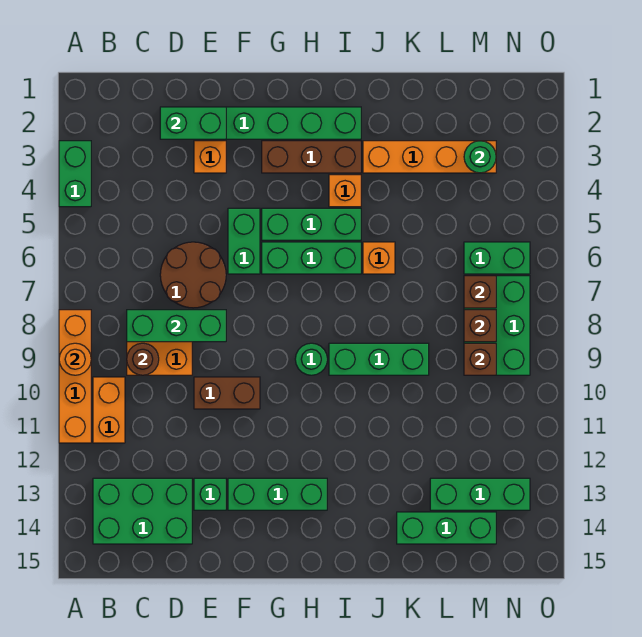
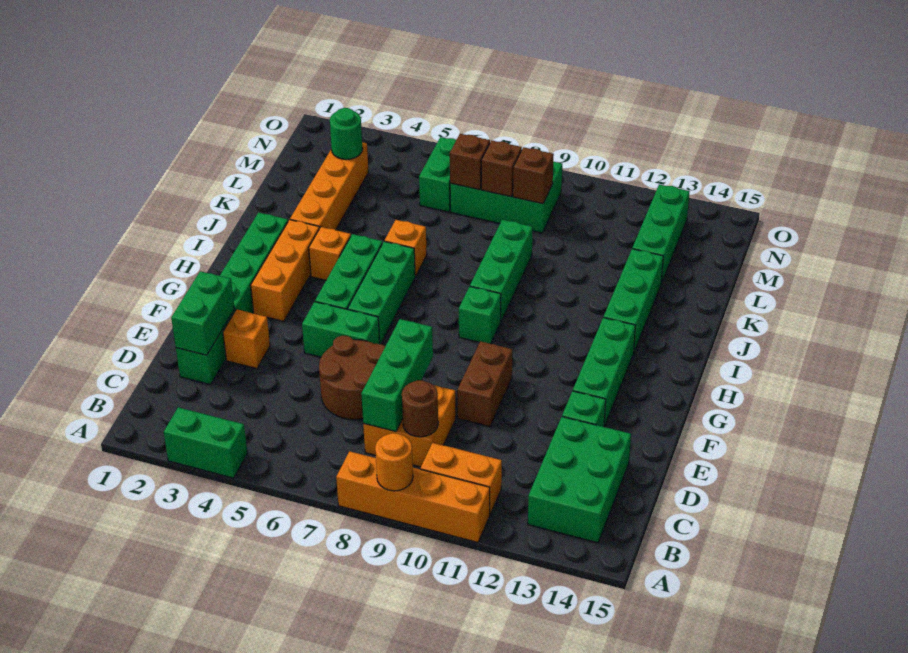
brown brick G3:I3 level 1 -> orange brick G3:I3 level 1
green round brick H9 level 1 -> green brick H9 level 1
green brick K14:M14 level 1 -> green brick I13:K13 level 1

